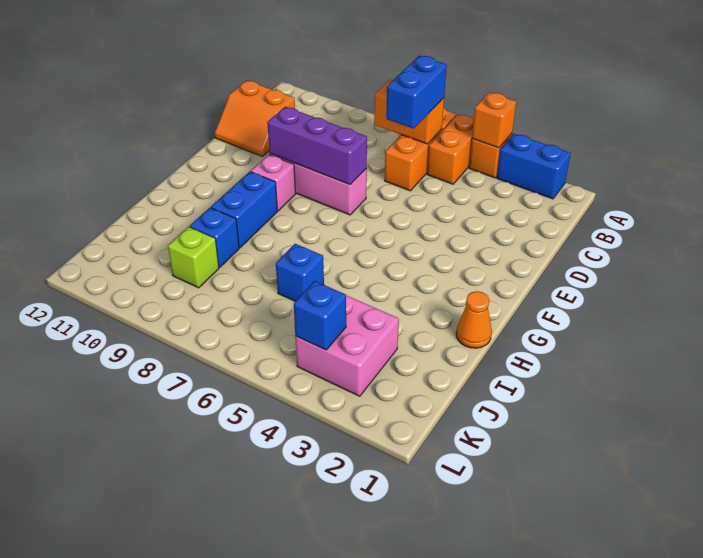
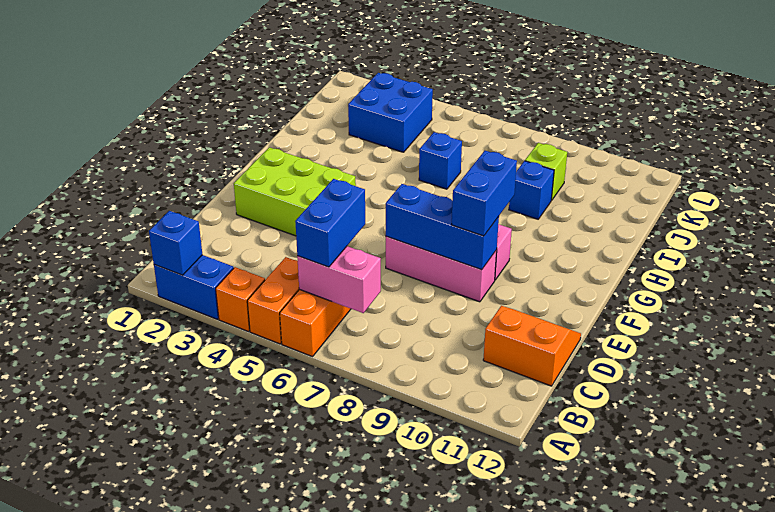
orange brick A4 level 2 -> none
orange brick B6:B7 level 2 -> pink brick B6:B7 level 2
none -> lime brick E2:F4 level 1
purple brick E7:E9 level 2 -> blue brick E7:E9 level 2
blue brick G9:H9 level 1 -> blue brick E9:F9 level 3
orange cone H1 level 1 -> none
pink brick J3:K4 level 1 -> blue brick J3:K4 level 1
blue brick K4 level 2 -> blue brick A2 level 2

